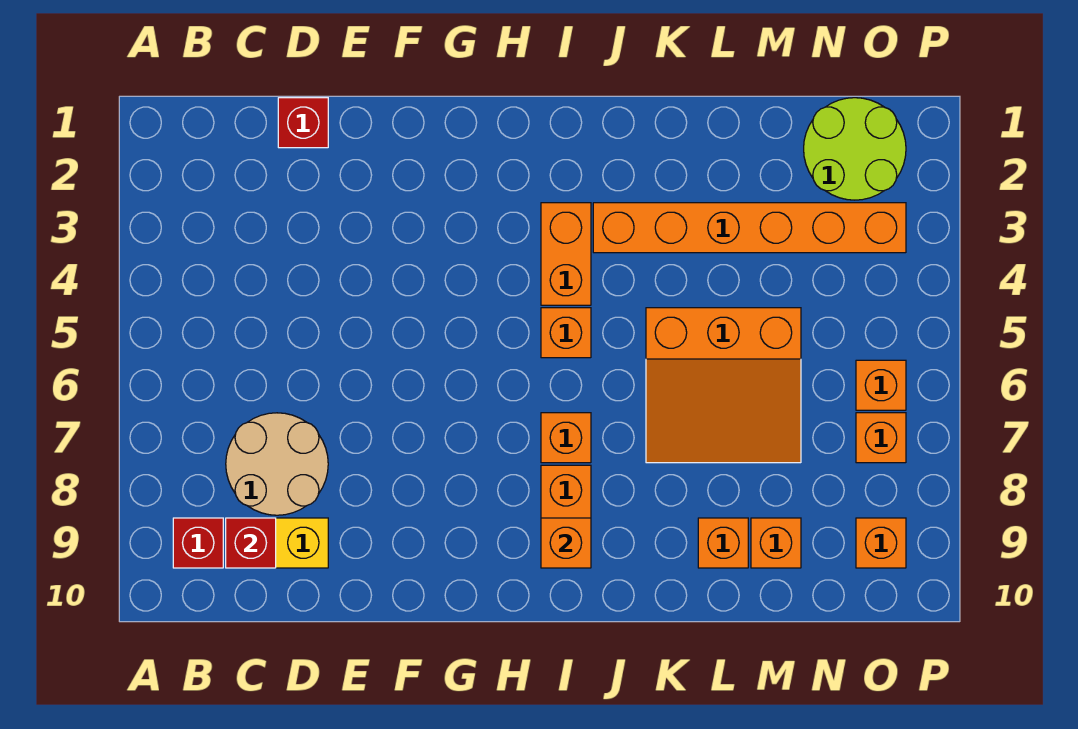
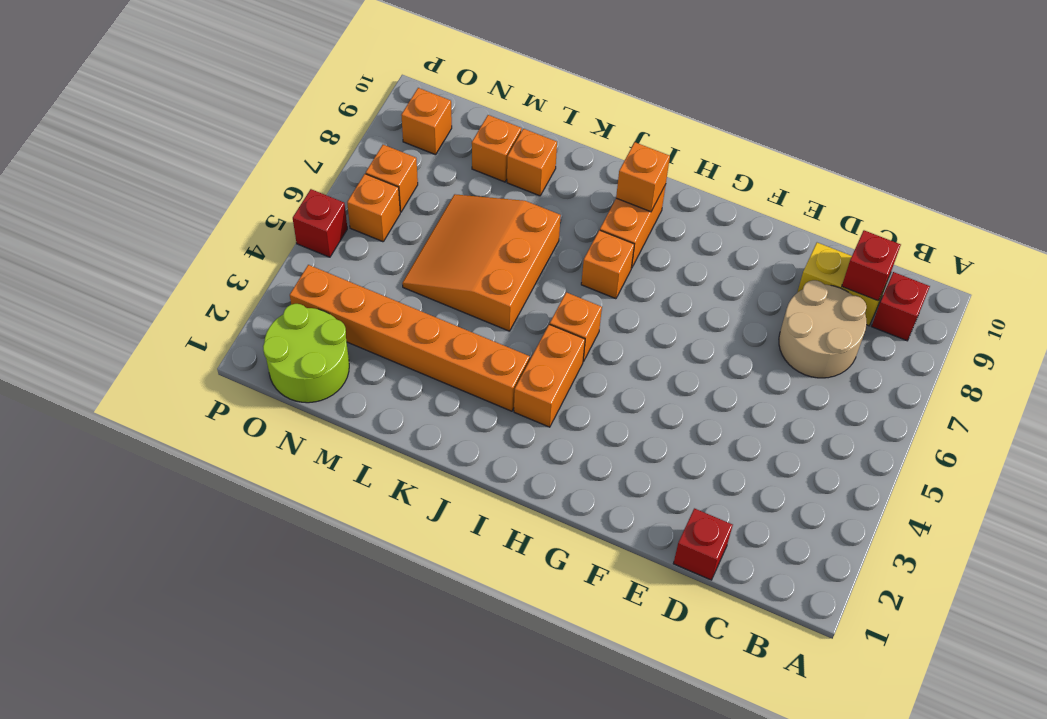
orange slope K5:M7 level 1 top 5 -> orange slope K5:M7 level 1 top K
none -> red brick P5 level 1

